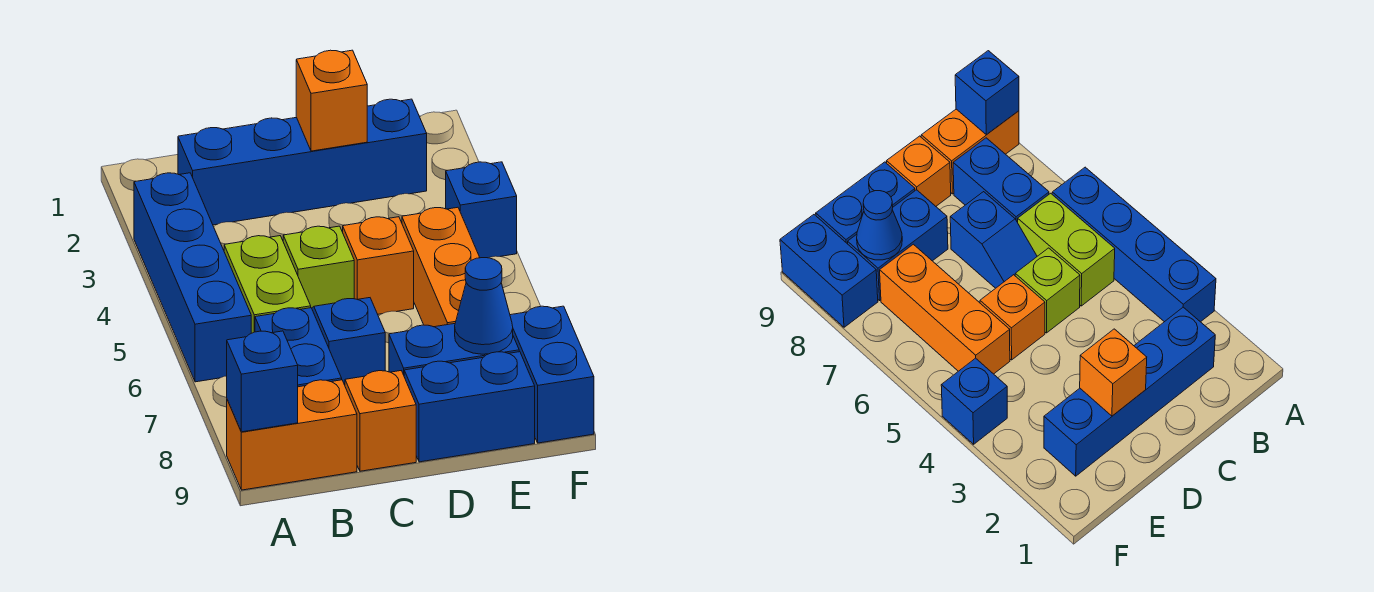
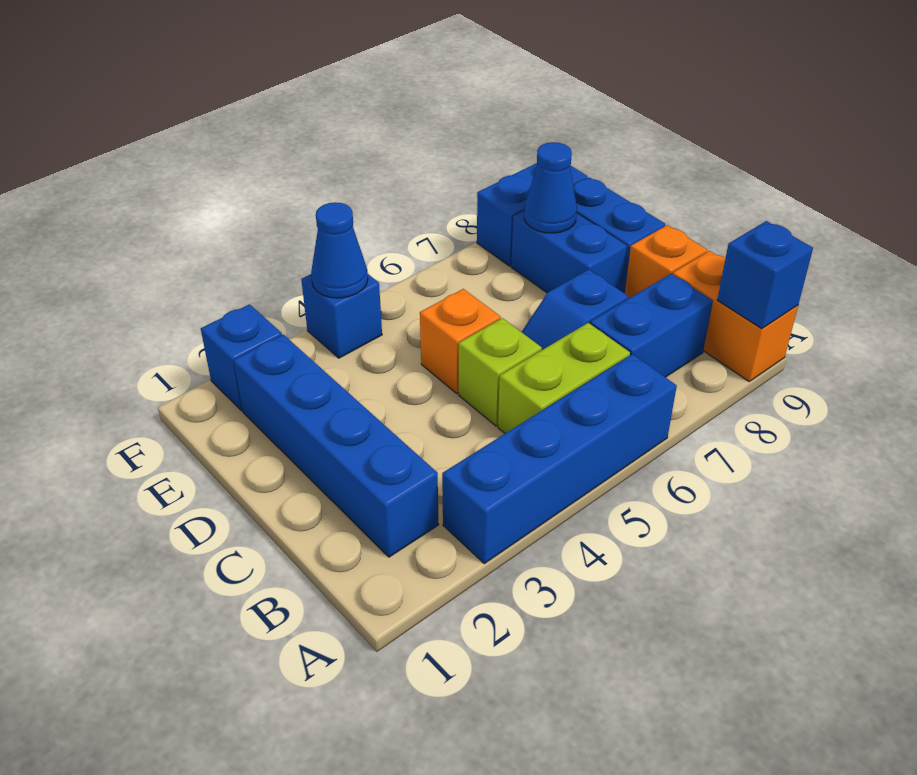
orange brick D2 level 2 -> none
orange brick E5:E7 level 1 -> none
none -> blue brick F2 level 1
none -> blue cone F4 level 2

